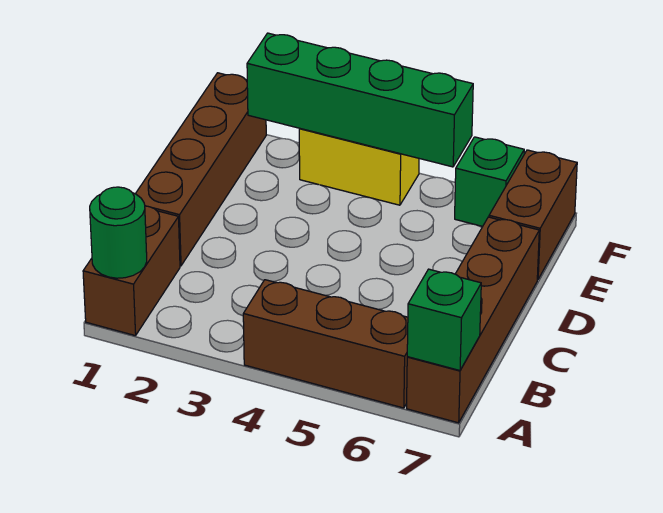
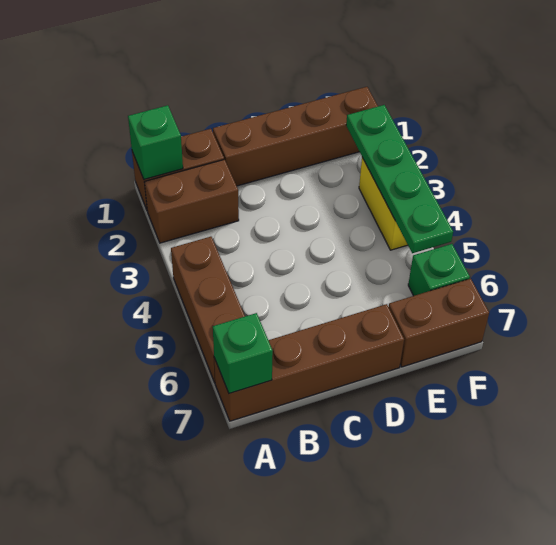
green round brick A1 level 2 -> green brick A1 level 2
none -> brown brick A2:B2 level 1
green brick F2:F5 level 2 -> green plate F2:F5 level 2

